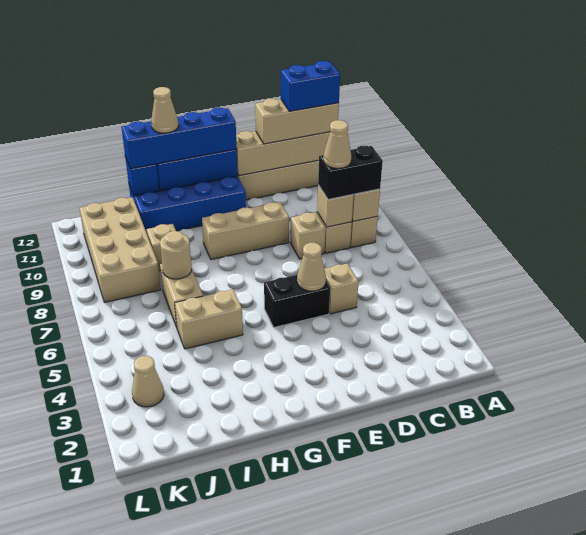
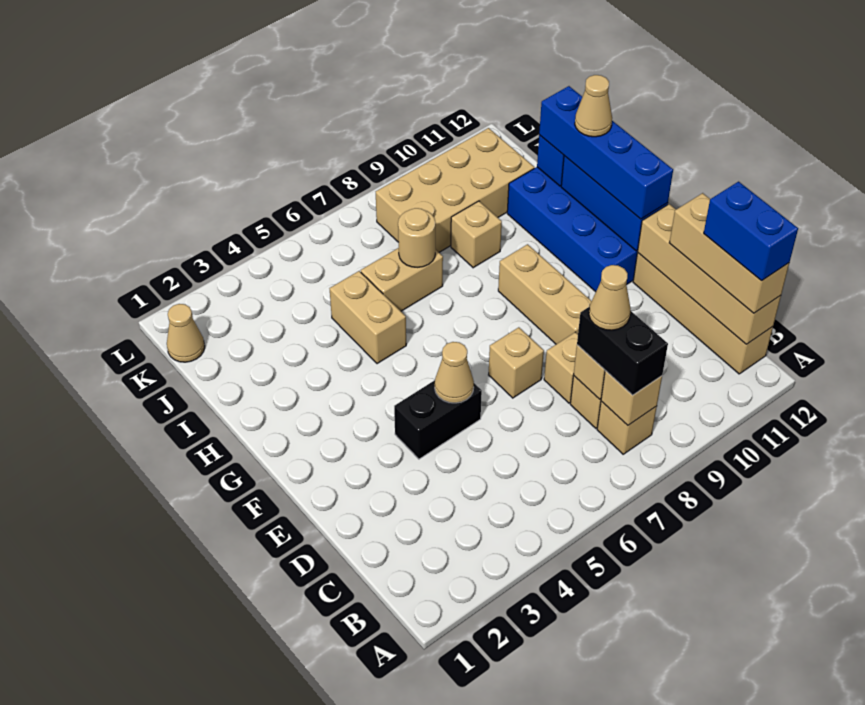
tan brick D5 level 1 -> tan brick E7 level 1
black brick E5:F5 level 1 -> black brick E4:E5 level 1
tan cone K3 level 1 -> tan cone K1 level 1

